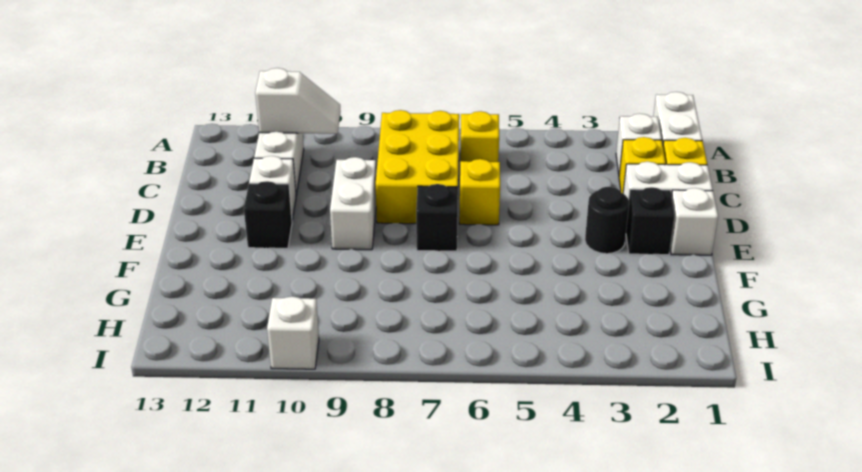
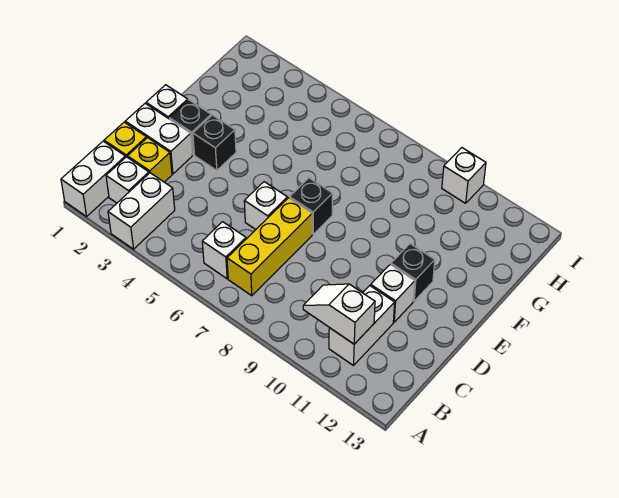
yellow brick B6 level 1 -> white brick B6 level 1
yellow brick B7:D8 level 1 -> yellow brick B7:D7 level 1
yellow brick D6 level 1 -> white brick D6 level 1
white brick D9:E9 level 1 -> white brick A3:B3 level 1
black round brick E3 level 1 -> black brick E3 level 1

